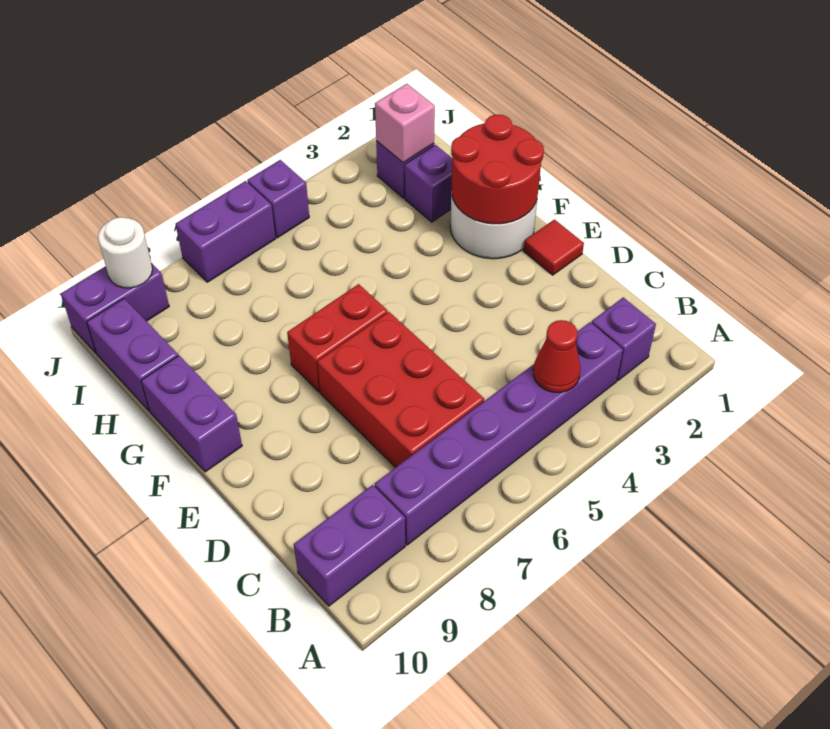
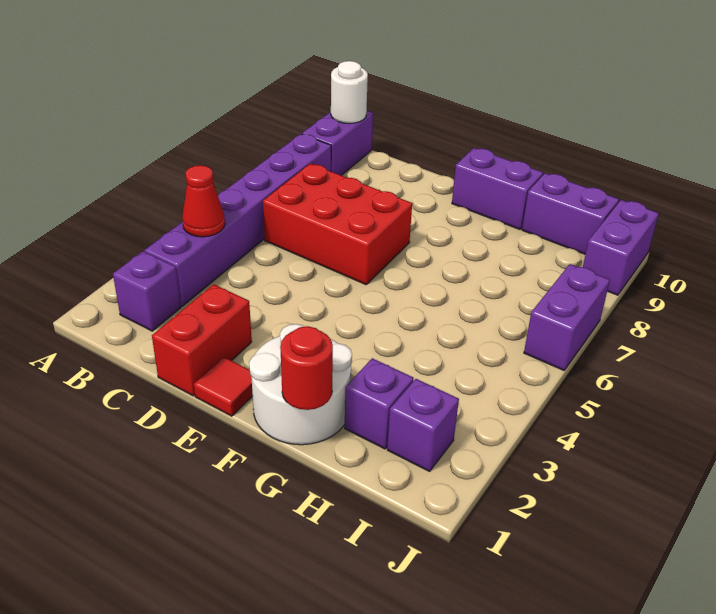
red round brick F1:G2 level 2 -> red round brick G1 level 2
red brick F6:F7 level 1 -> red brick D1:D2 level 1
pink brick I2 level 2 -> none
purple brick J5 level 1 -> none
white round brick J9 level 2 -> white round brick B10 level 2

